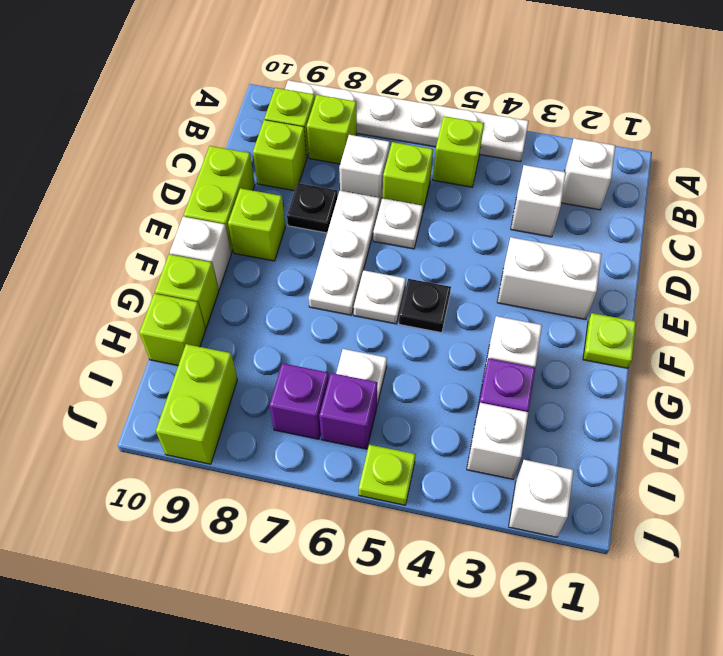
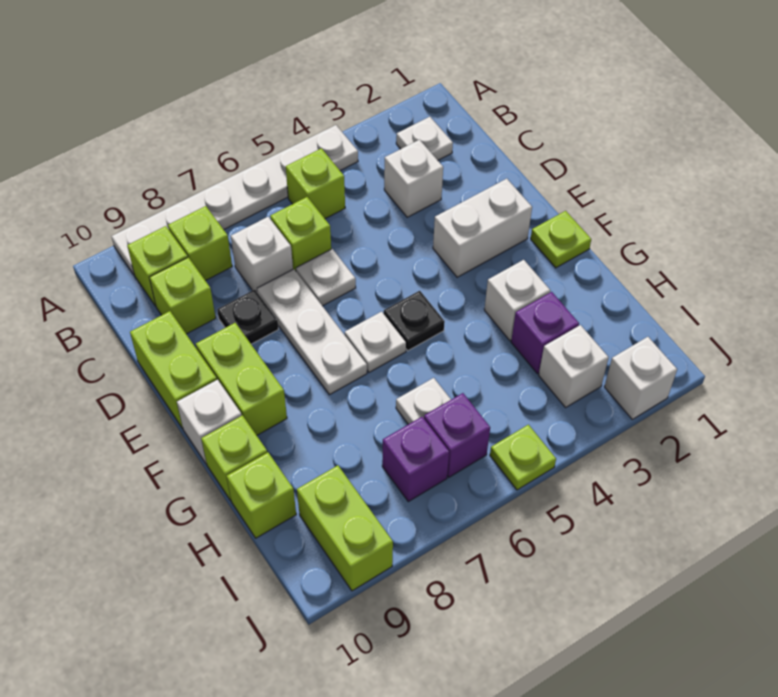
white brick B2 level 1 -> white plate B2 level 1
lime brick E9 level 1 -> lime brick E9:F9 level 1

